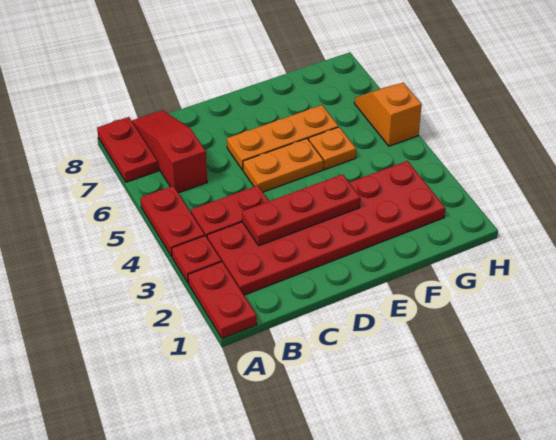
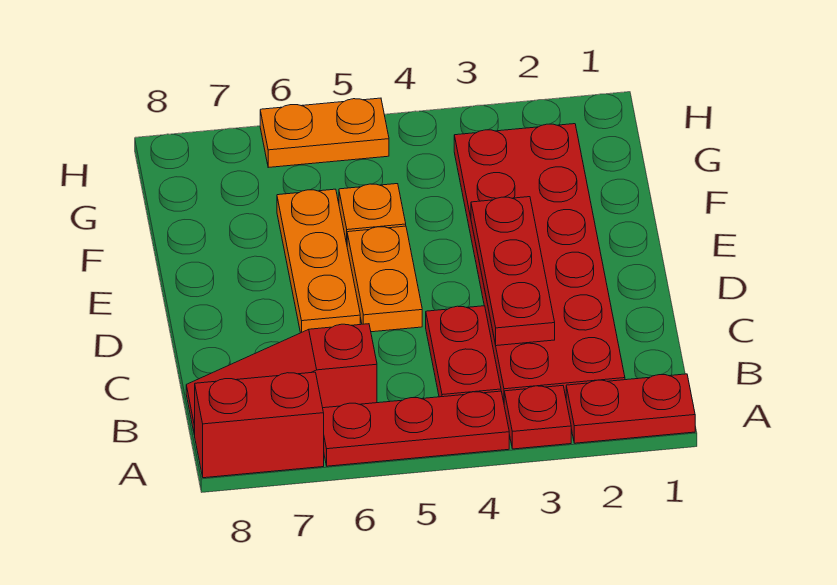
red plate A4:A5 level 1 -> red plate A4:A6 level 1
red plate A7:A8 level 1 -> red brick A7:A8 level 1
orange slope H5:H6 level 1 top 5 -> orange plate H5:H6 level 1

